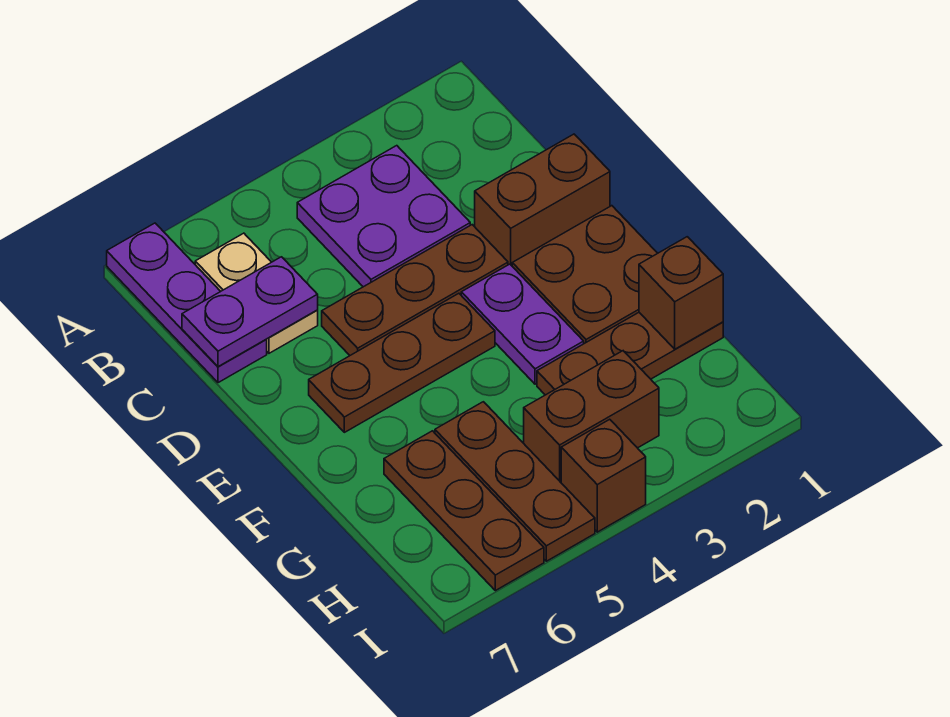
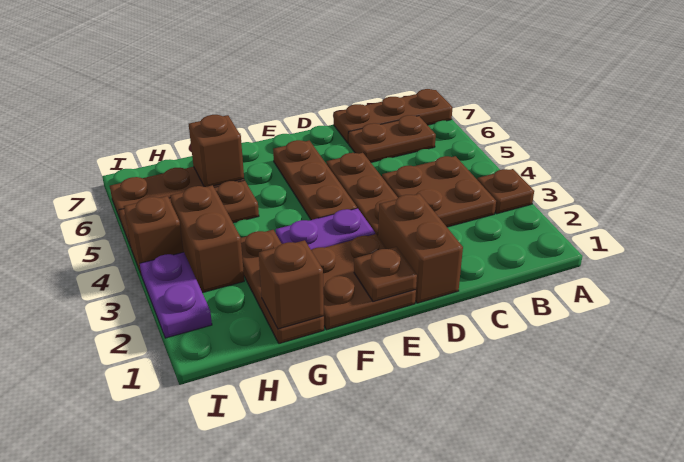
none -> brown plate A3 level 1
purple plate A7:C7 level 1 -> brown plate A7:C7 level 1
purple plate B3:C4 level 1 -> brown plate B3:C4 level 1
tan plate B6:C6 level 1 -> brown plate B6:C6 level 1
purple plate C6:C7 level 2 -> purple plate I2:I3 level 1
none -> brown plate E1 level 2
none -> brown brick G6 level 2

